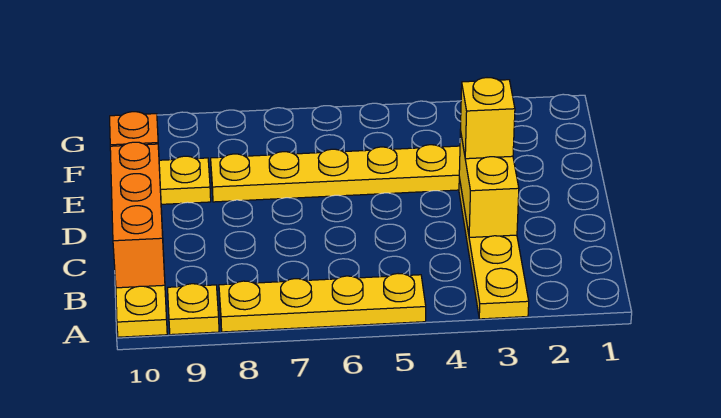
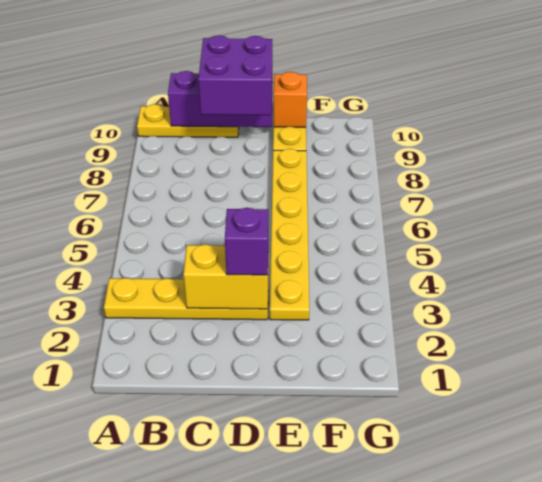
yellow plate A5:A8 level 1 -> none
yellow plate A9 level 1 -> none
orange brick B10:D10 level 2 -> purple brick B10:D10 level 2
none -> purple brick C9:D10 level 3
yellow brick D3 level 3 -> purple brick D3 level 3

